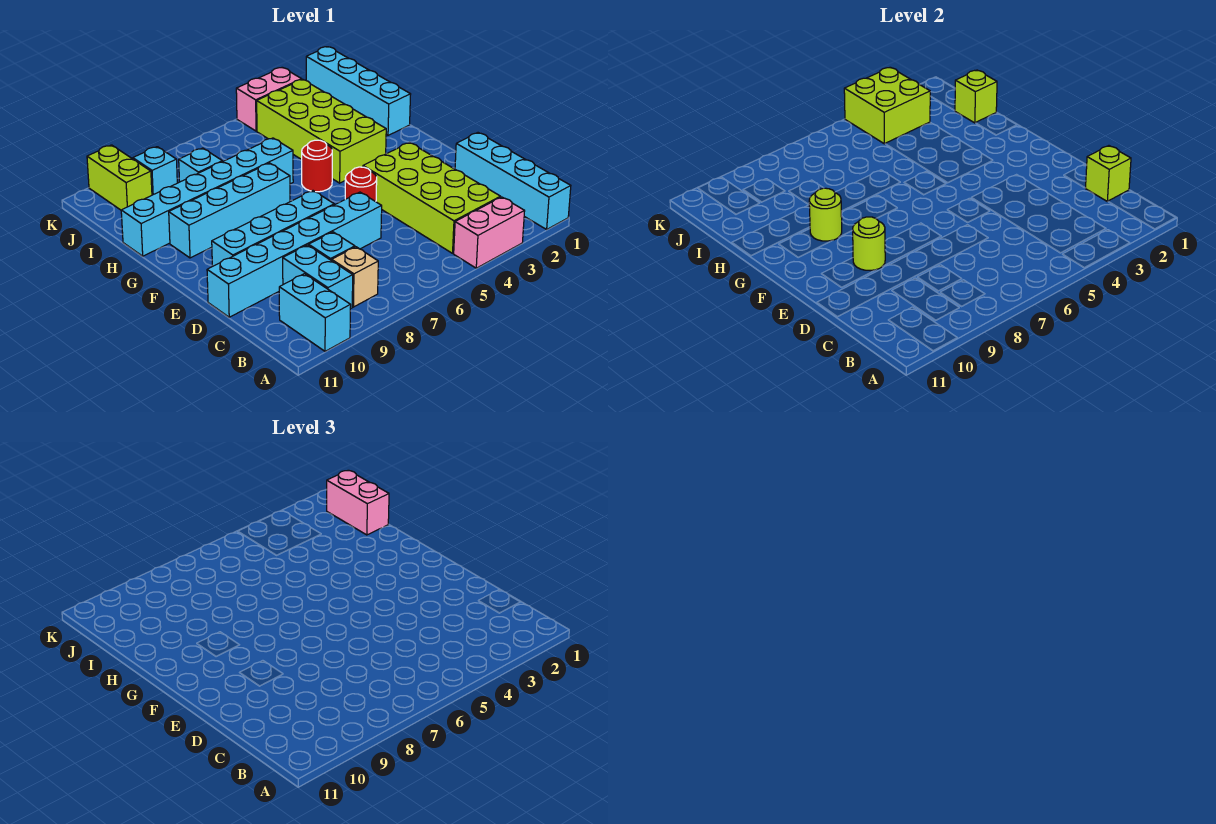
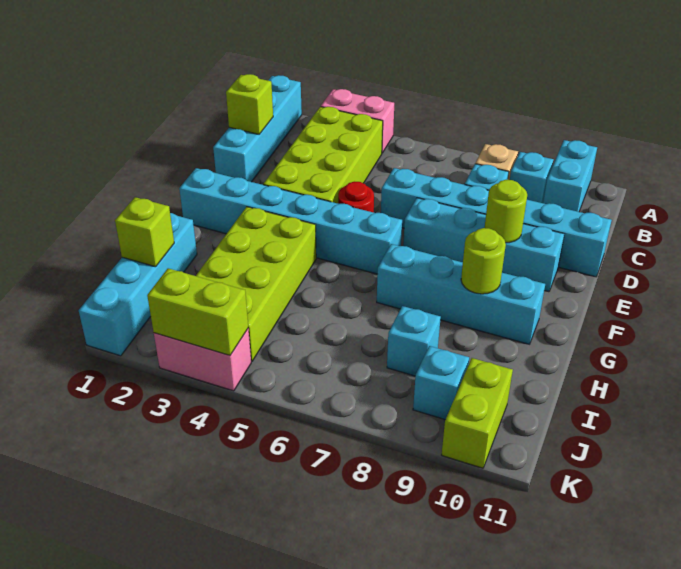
cyan brick B9:C9 level 1 -> cyan brick B9 level 1
red round brick G5 level 1 -> none
cyan brick H6:H11 level 1 -> cyan brick F1:F6 level 1
pink brick I1:J1 level 3 -> none
lime brick J3:K4 level 2 -> lime brick K3:K4 level 2

